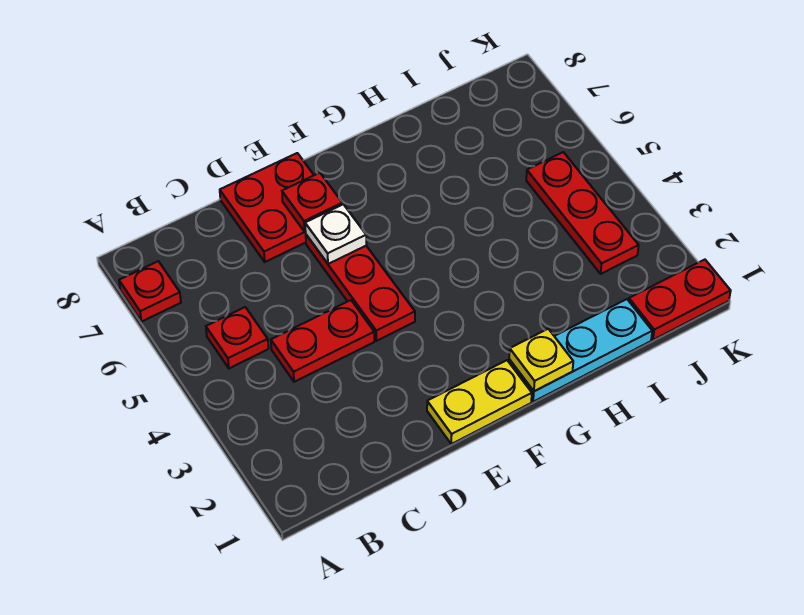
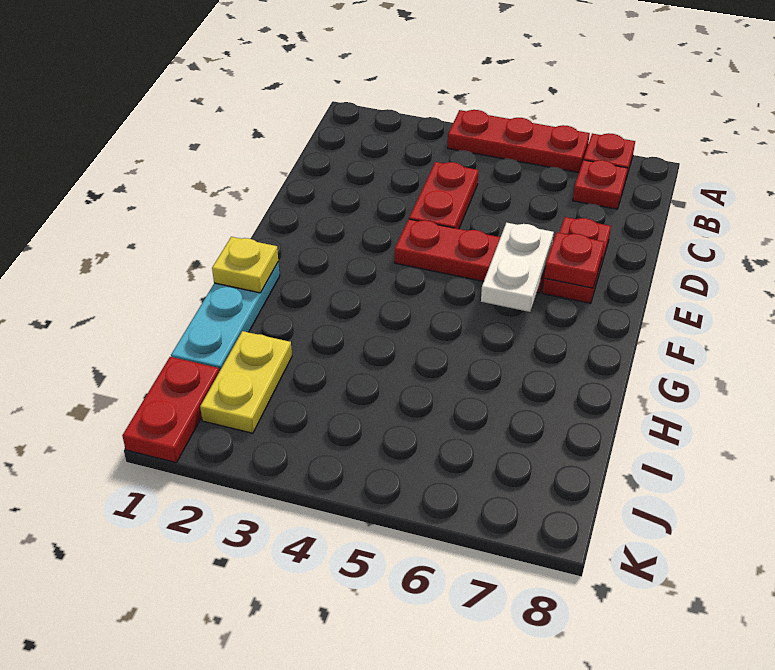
red plate B5 level 1 -> red plate B7 level 1
red plate D7:E8 level 1 -> red plate D7:E7 level 1
yellow plate E1:F1 level 1 -> yellow plate I2:J2 level 1
white plate E6 level 2 -> white plate E6:F6 level 2
red plate J3:J5 level 1 -> red plate A4:A6 level 1

